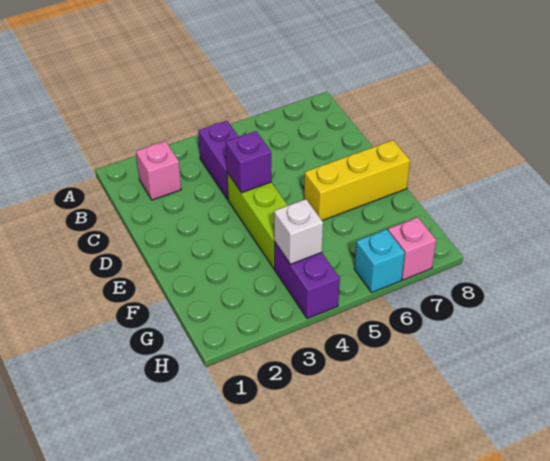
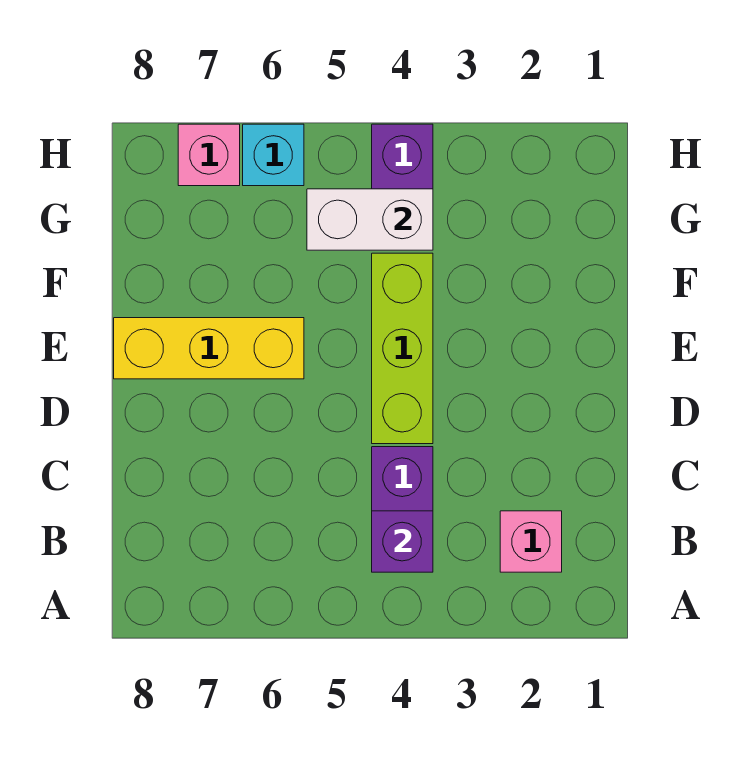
purple brick D4 level 2 -> purple brick B4 level 2
white brick G4 level 2 -> white brick G4:G5 level 2

